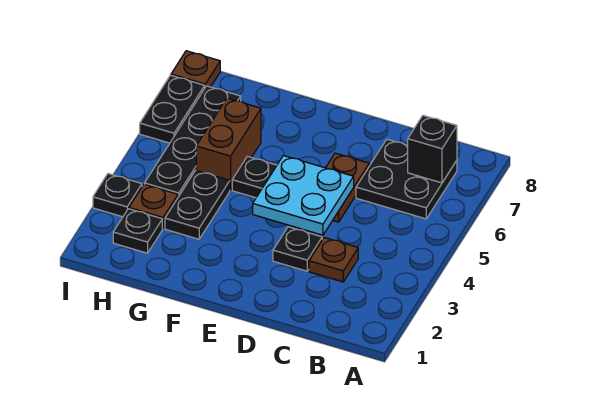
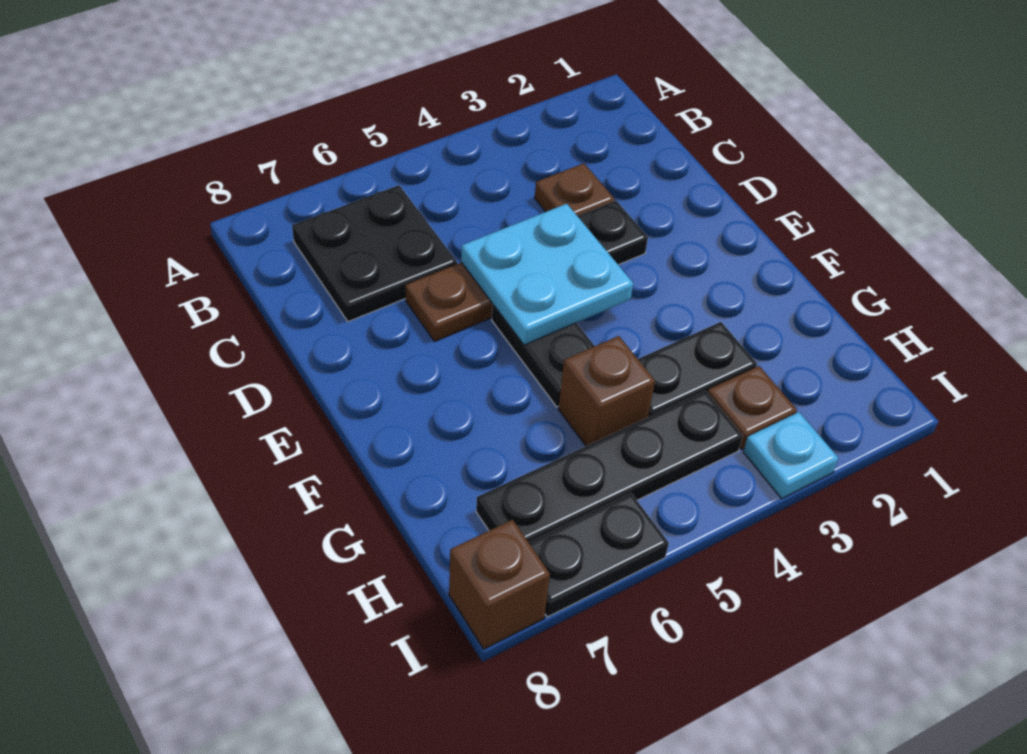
black brick B7 level 2 -> none
brown brick G5:G6 level 1 -> brown brick G5 level 1
black plate H2 level 1 -> none
black plate I3 level 1 -> cyan plate I3 level 1
brown plate I8 level 1 -> brown brick I8 level 1

